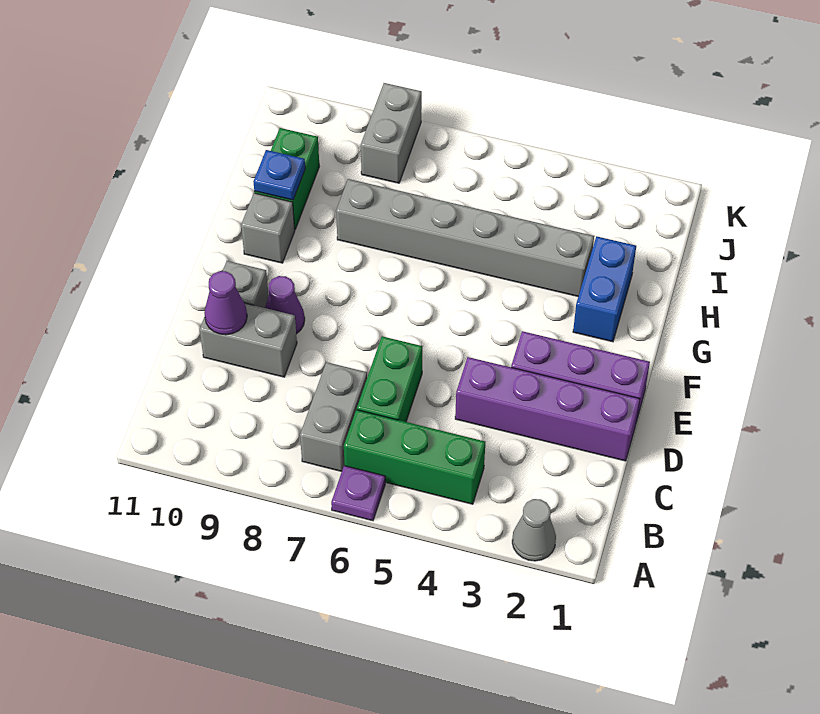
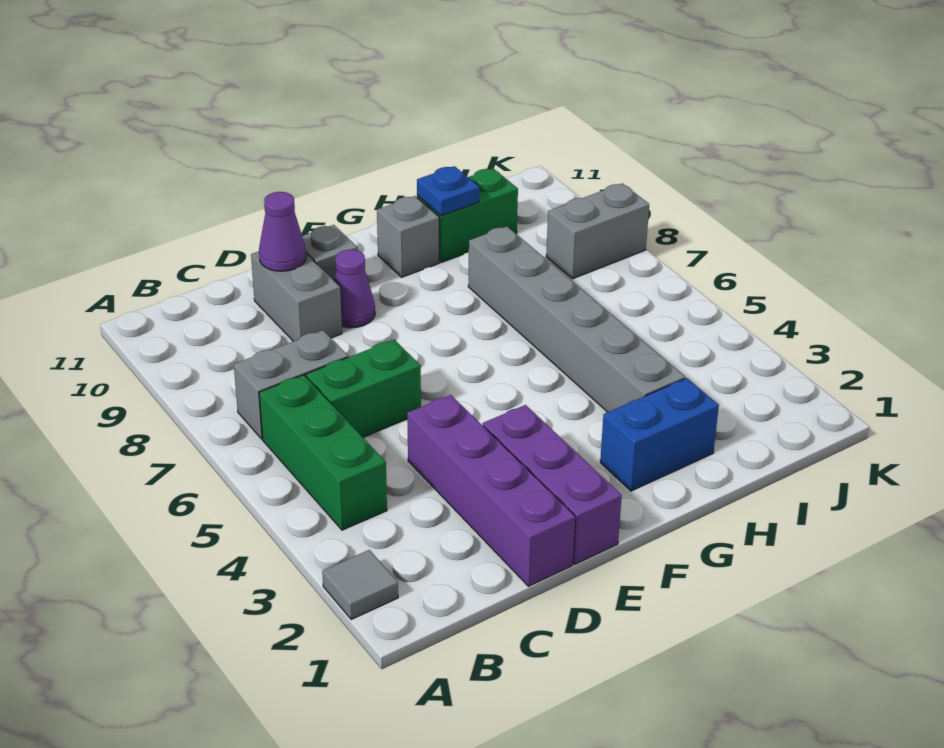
grey cone A2 level 1 -> grey tile A2 level 1
purple plate A6 level 1 -> none

